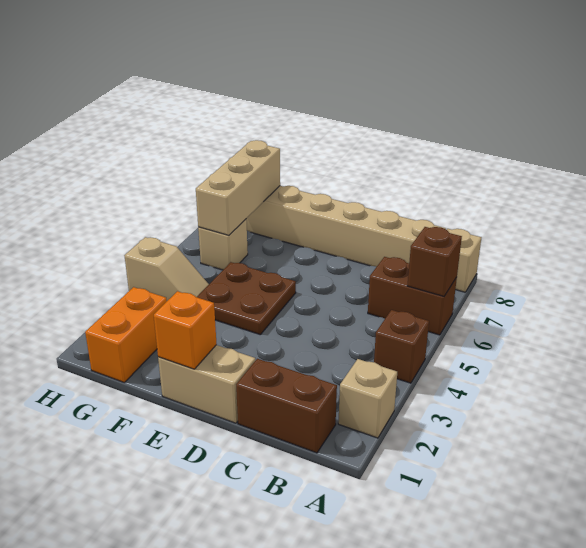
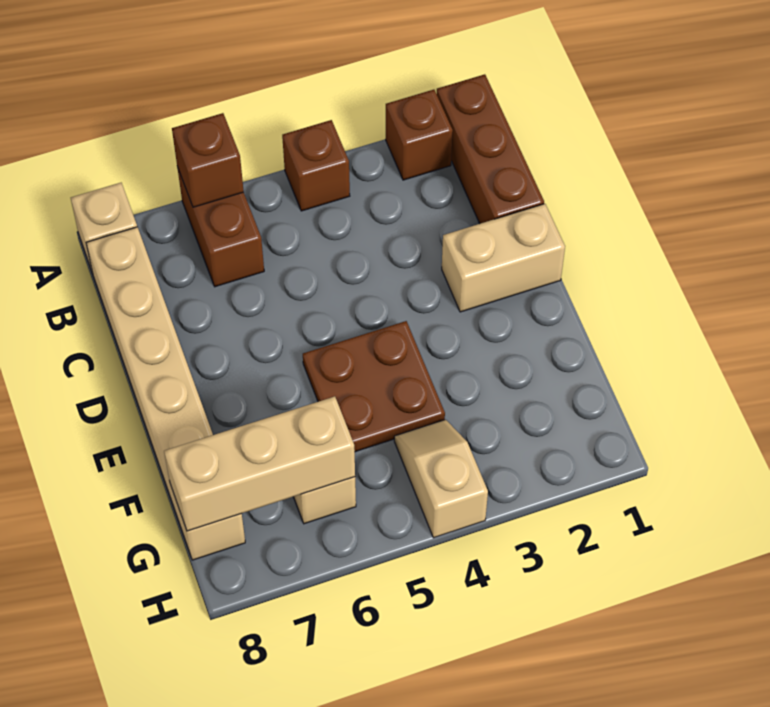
tan brick A2 level 1 -> brown brick A2 level 1
brown brick B1:C1 level 1 -> brown brick A1:C1 level 1
tan brick D1:E1 level 1 -> tan brick D1:D2 level 1
orange brick E1 level 2 -> none
orange brick G1:G2 level 1 -> none

